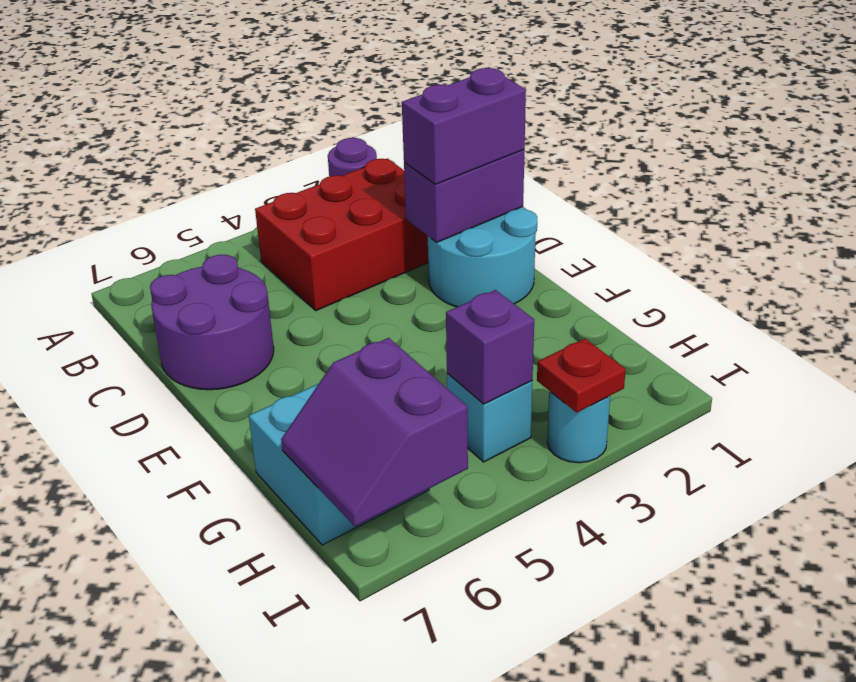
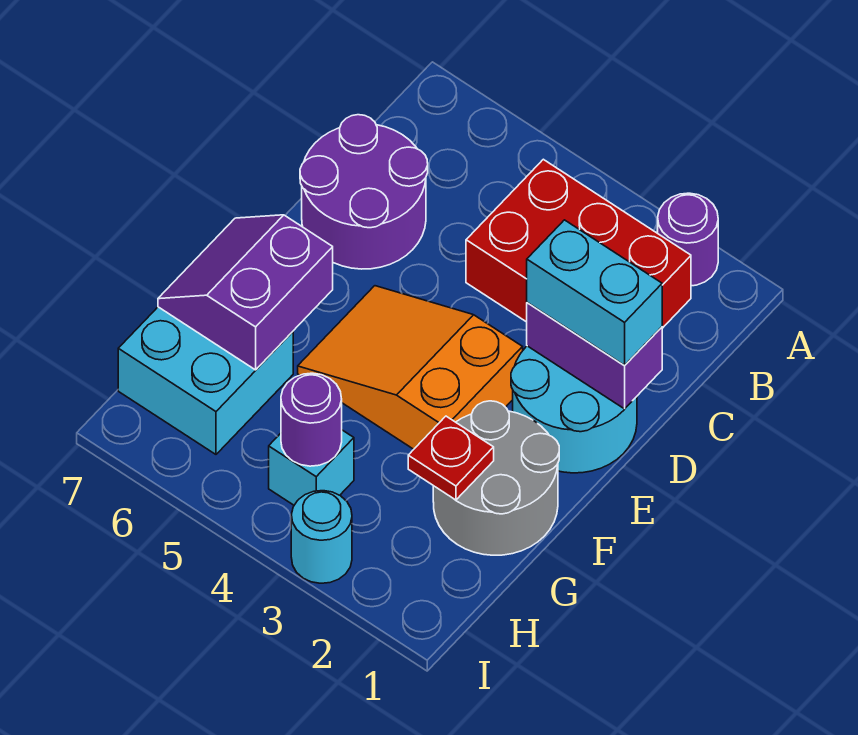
purple brick D1:D2 level 3 -> cyan brick D1:D2 level 3
none -> orange slope E3:F5 level 1 top 3
none -> grey round brick F1:G2 level 1
purple brick H4 level 2 -> purple round brick H4 level 2
purple slope H6:I7 level 2 top 6 -> purple slope F6:G7 level 2 top 6
red plate I3 level 2 -> red plate G2 level 2

